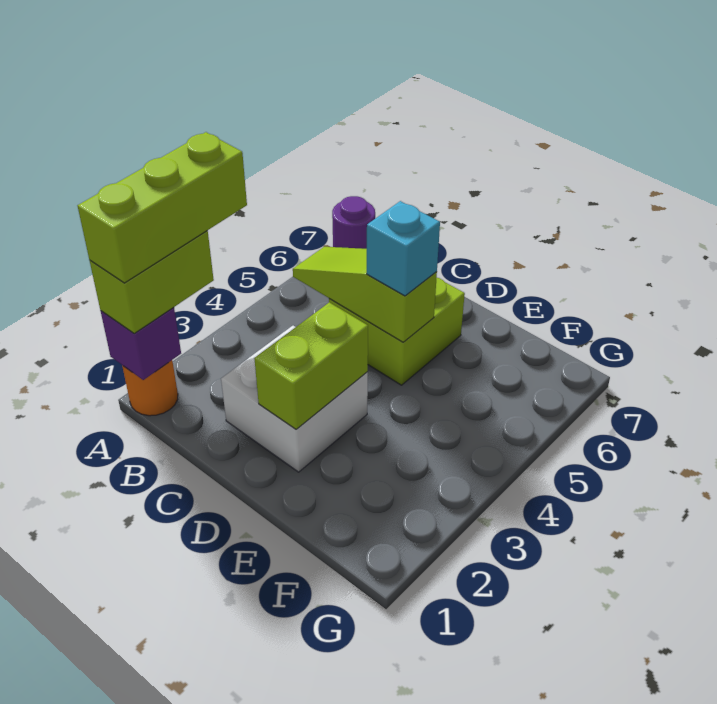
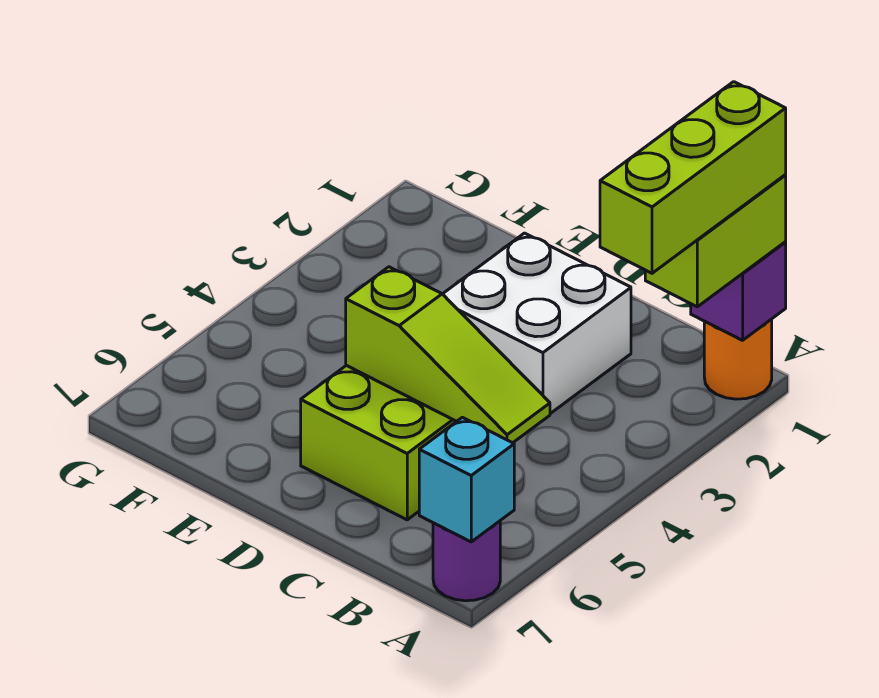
lime brick D2:D3 level 2 -> none
cyan brick D5 level 3 -> cyan brick A7 level 2

